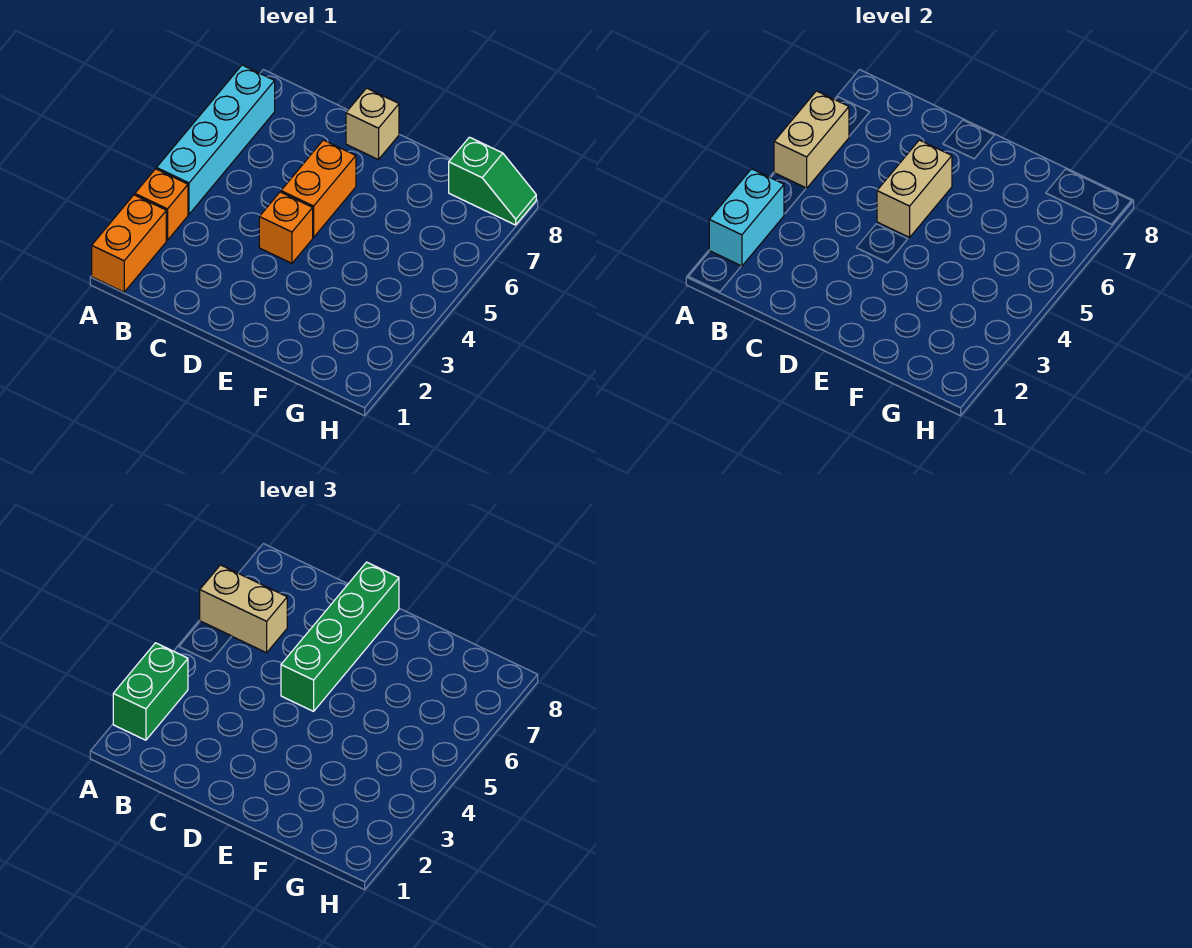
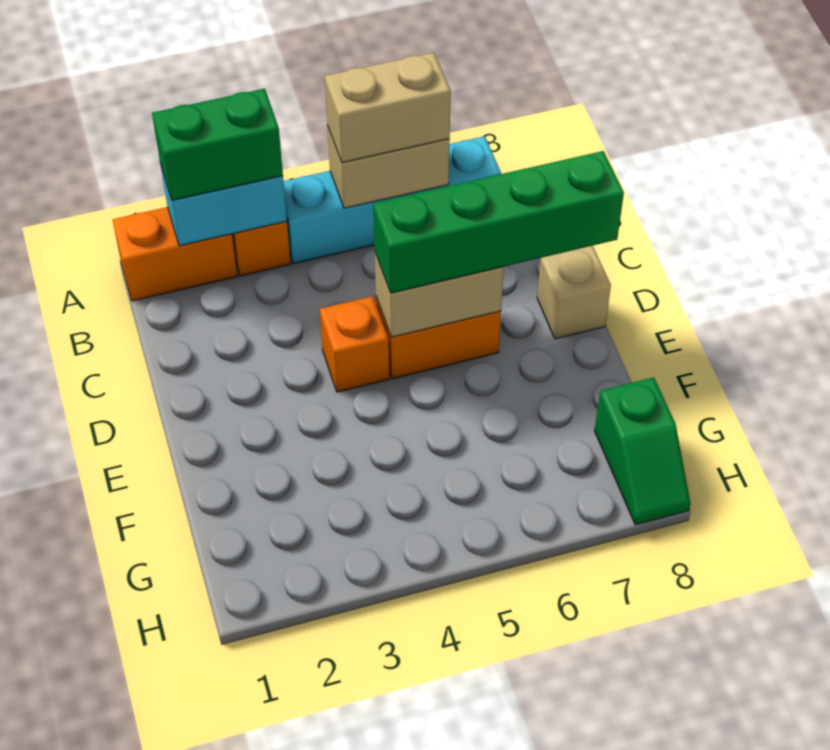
tan brick A6:B6 level 3 -> tan brick A5:A6 level 3

